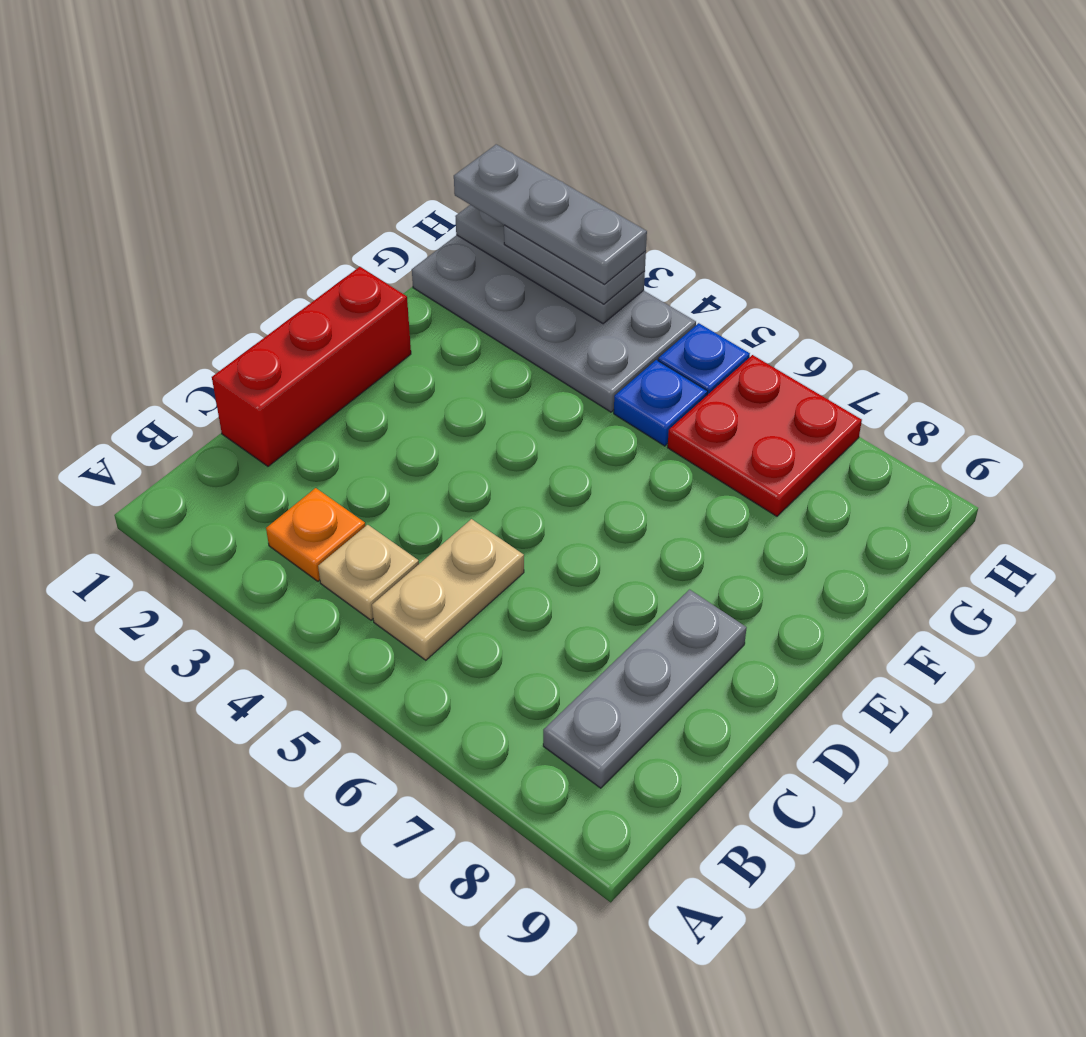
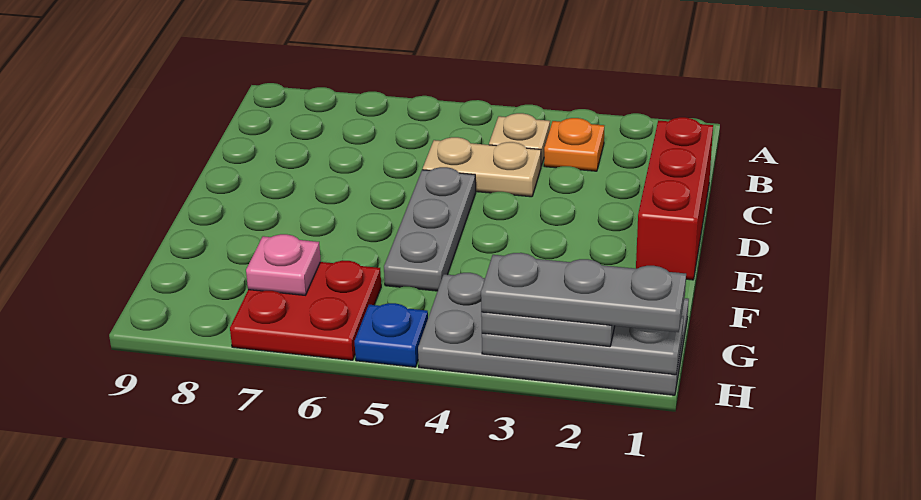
tan plate B5:C5 level 1 -> tan plate C4:C5 level 1
grey plate B8:D8 level 1 -> grey plate D5:F5 level 1
blue plate G5 level 1 -> none
none -> pink plate G7 level 2

